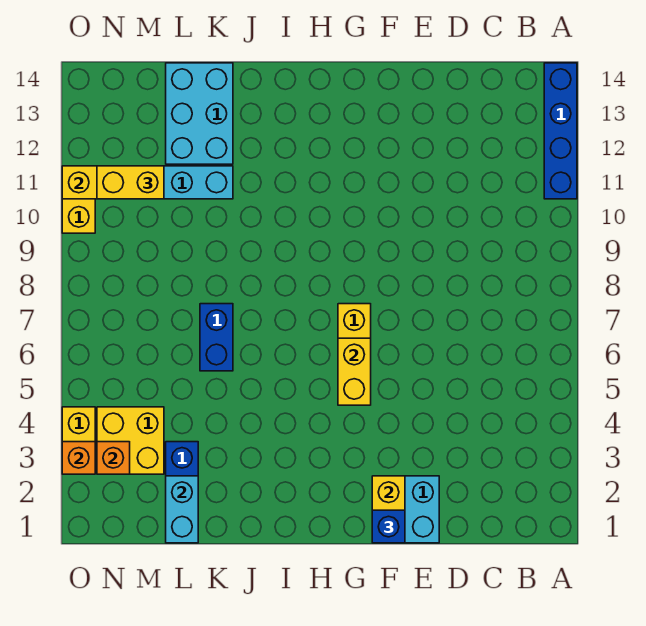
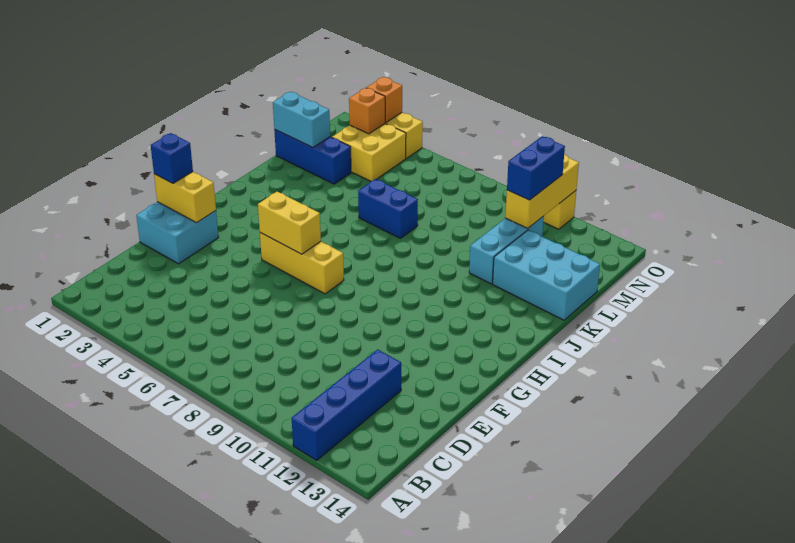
blue brick A11:A14 level 1 -> blue brick A12:D12 level 1
yellow brick M11:N11 level 3 -> blue brick M11:N11 level 3

